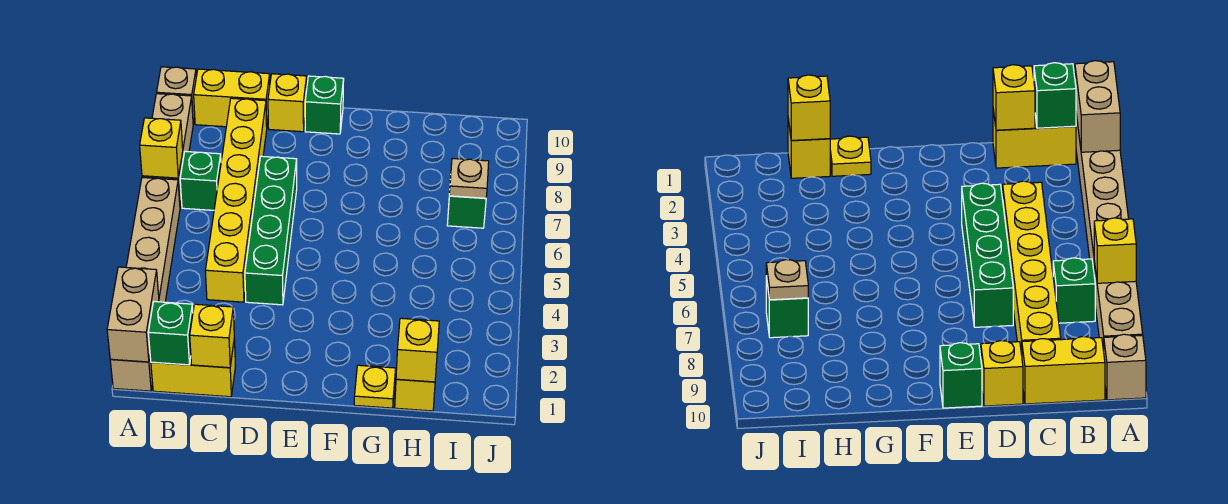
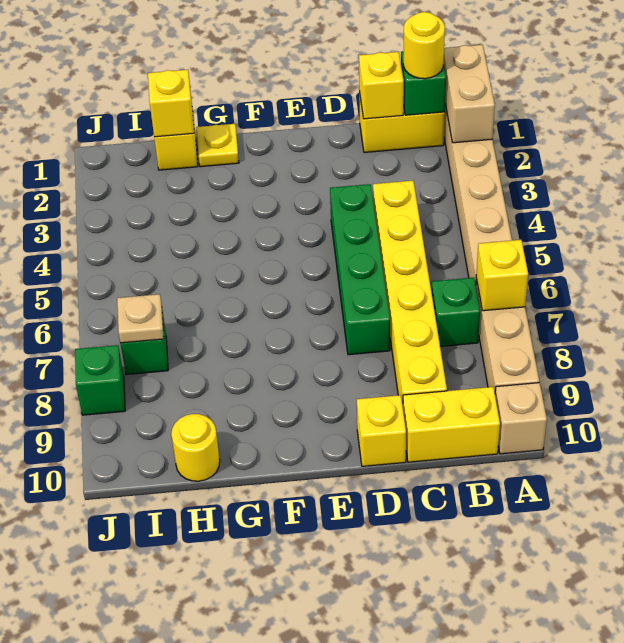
none -> yellow round brick B1 level 3
green brick E10 level 1 -> green brick J8 level 1
none -> yellow round brick H10 level 1

